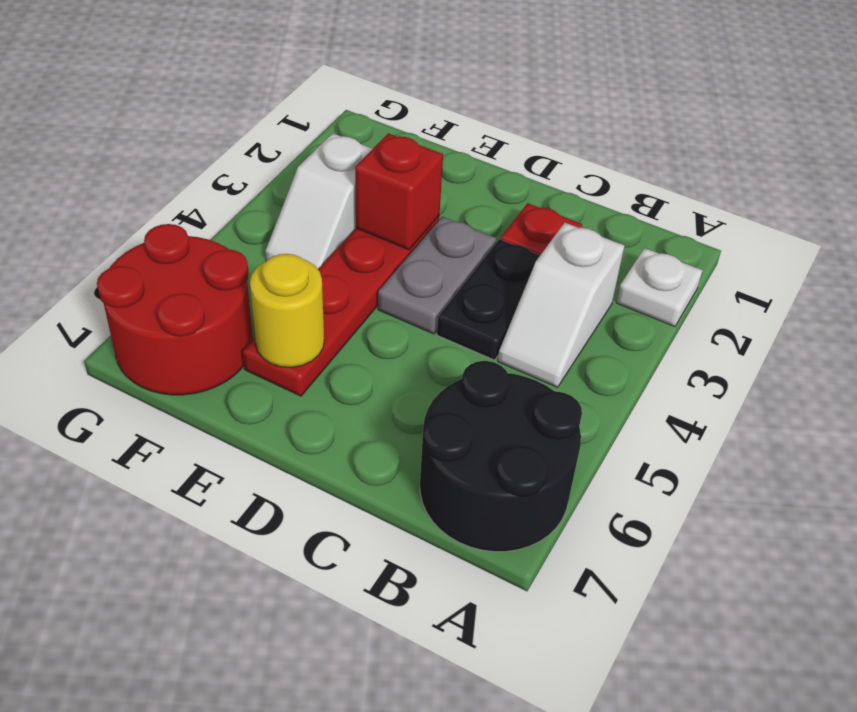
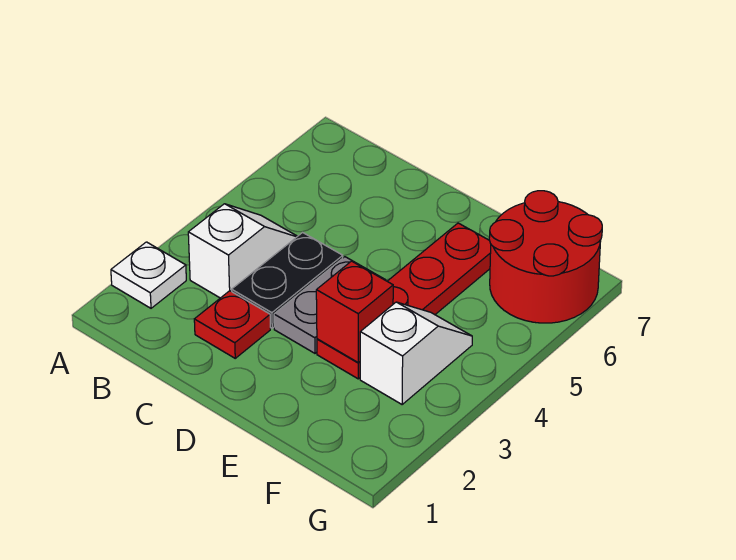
black round brick A6:B7 level 1 -> none
yellow round brick E6 level 2 -> none

